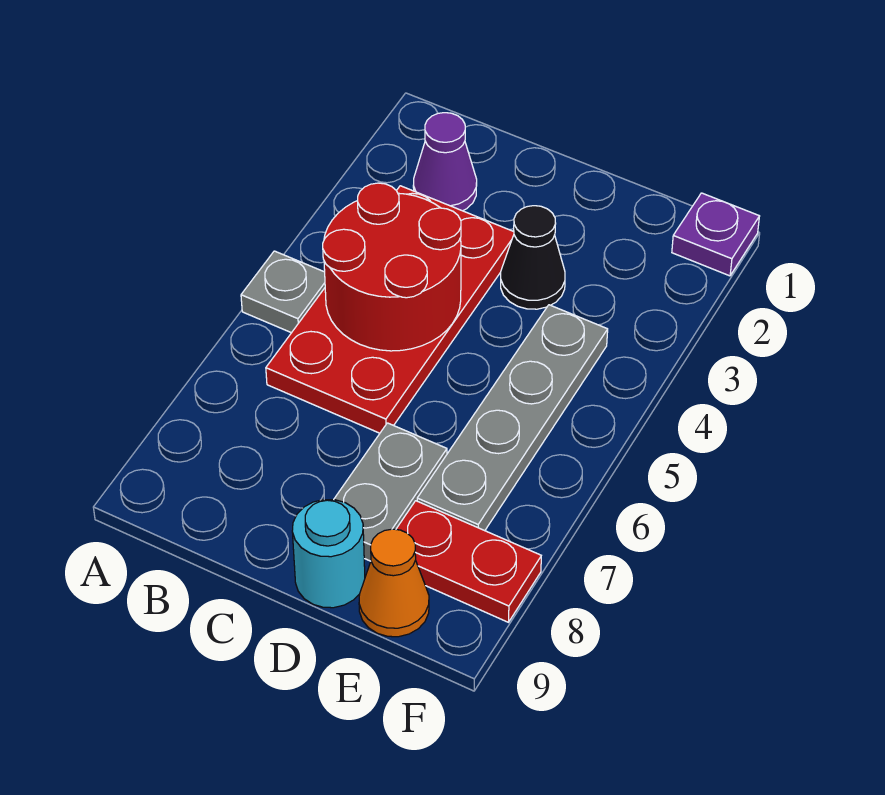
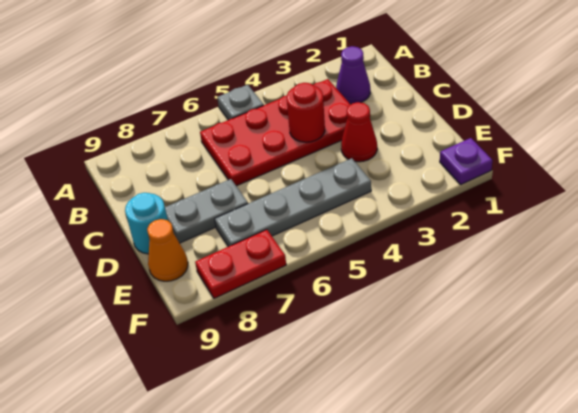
red round brick B4:C5 level 2 -> red round brick C4 level 2
black cone D3 level 1 -> red cone D3 level 1
red plate E8:F8 level 1 -> red plate F7:F8 level 1

